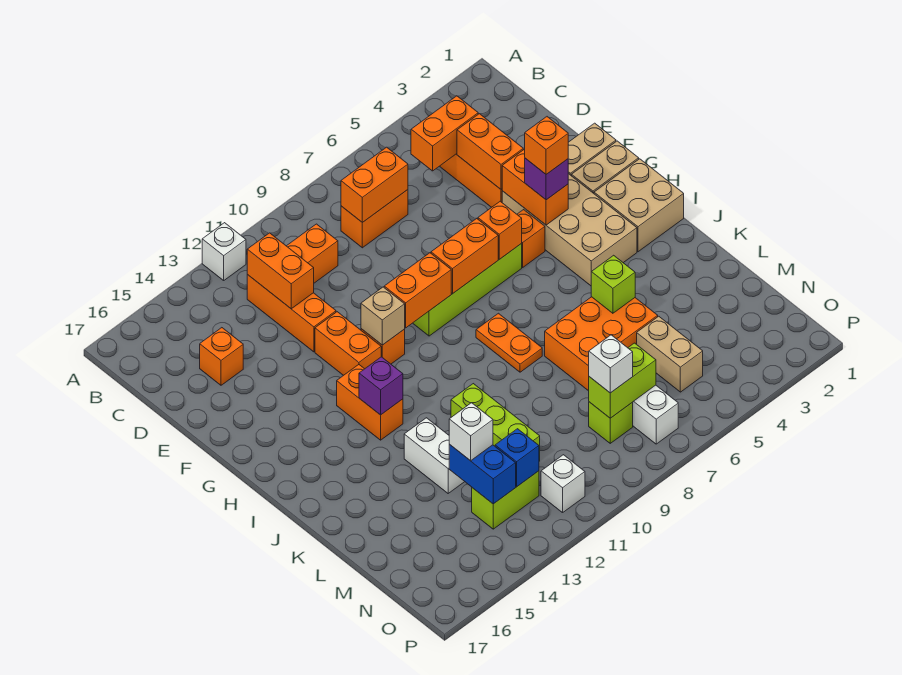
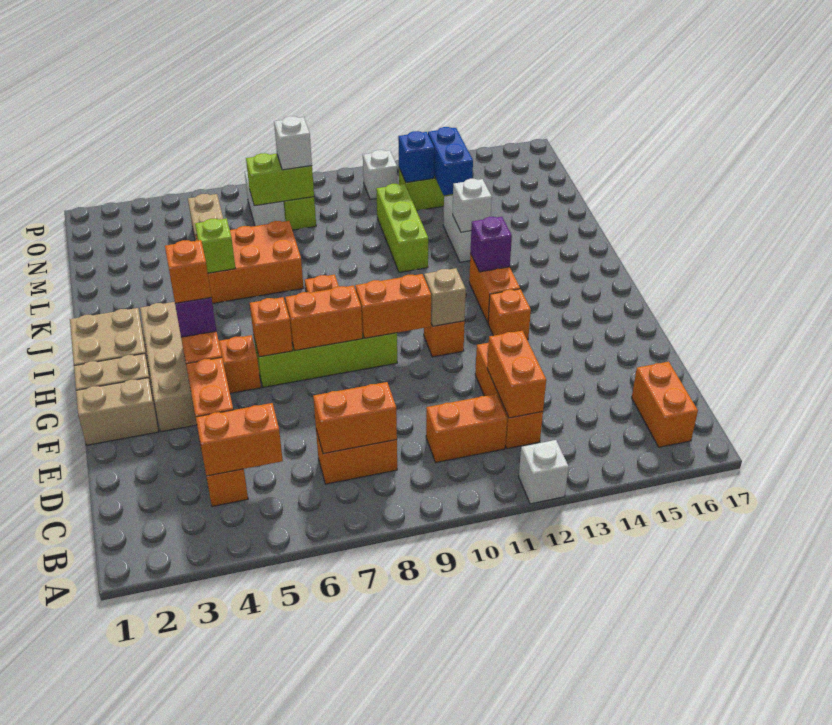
orange brick D15 level 1 -> orange brick G13 level 1
orange brick F12:G12 level 1 -> orange brick B16:C16 level 1
white brick M13 level 3 -> white brick K13 level 2

